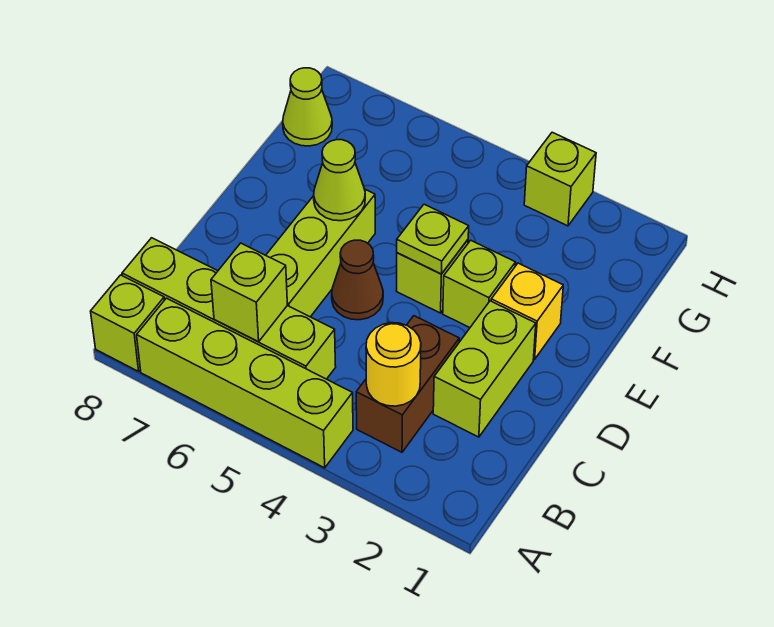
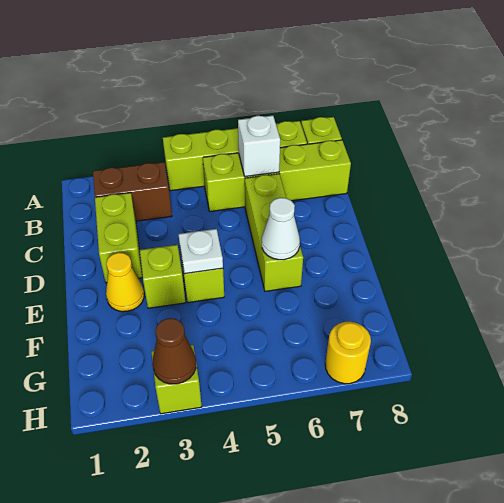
brown brick B3:C3 level 1 -> brown brick B2:B3 level 1
yellow round brick B3 level 2 -> yellow round brick H7 level 1
lime brick B6 level 2 -> white brick B6 level 2
brown cone D5 level 1 -> brown cone H3 level 2
yellow brick E2 level 1 -> yellow cone E2 level 1
lime plate E4 level 2 -> white plate E4 level 2
lime cone E6 level 2 -> white cone E6 level 2
lime cone G8 level 1 -> none

